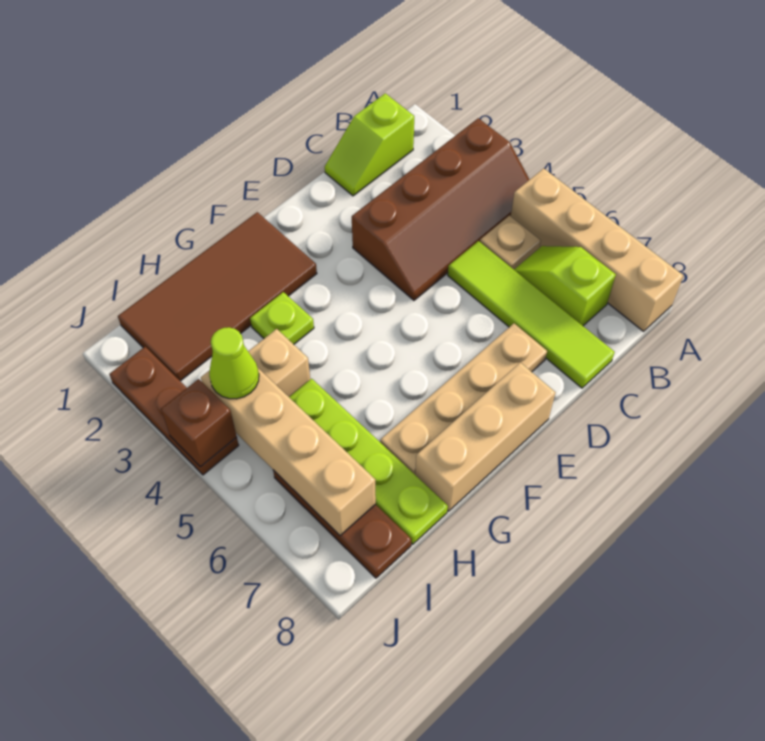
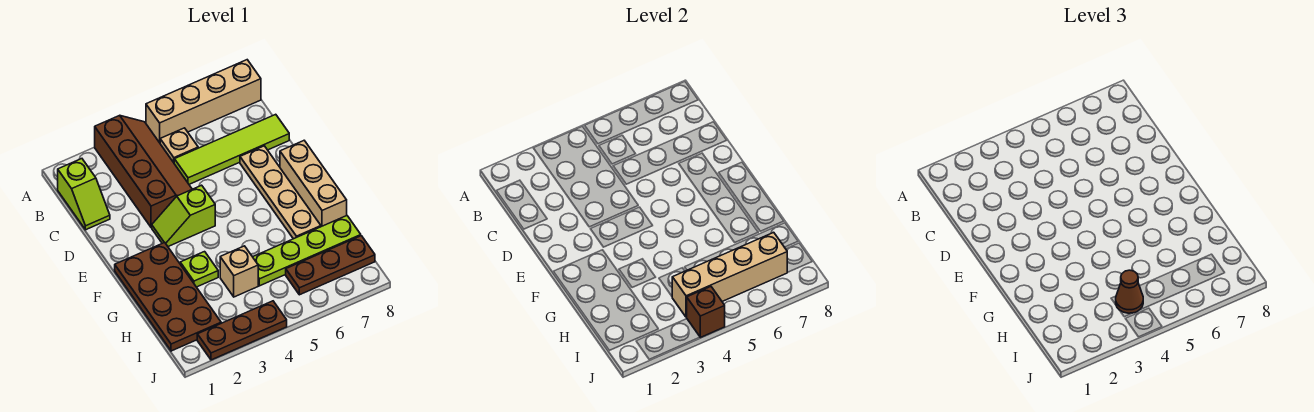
lime slope B6:B7 level 1 top 7 -> lime slope E3:E4 level 1 top 4
brown tile F1:I2 level 1 -> brown plate F1:I2 level 1
lime cone I4 level 3 -> brown cone I4 level 3

